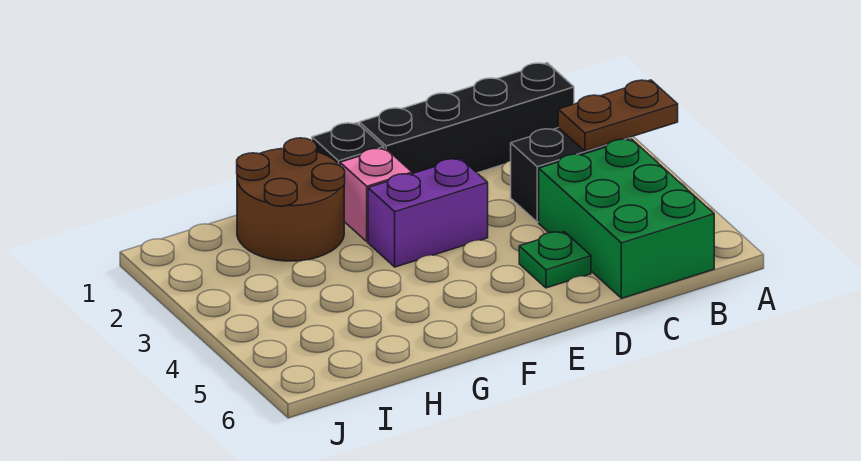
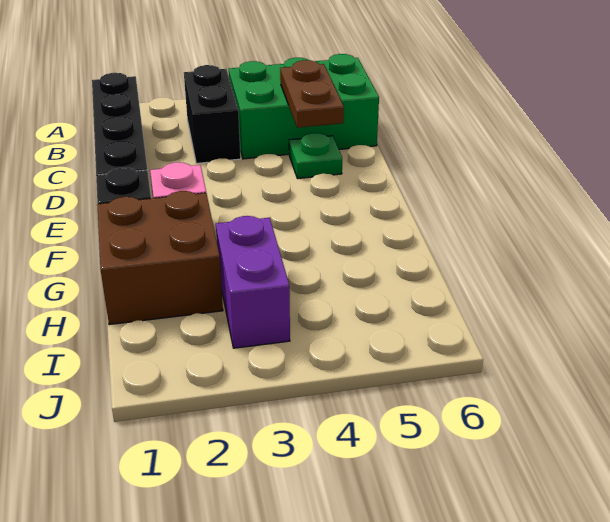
brown plate A3:B3 level 2 -> brown plate C5:D5 level 2
purple brick E3:F3 level 1 -> purple brick H3:I3 level 1
brown round brick G1:H2 level 1 -> brown brick G1:H2 level 1

